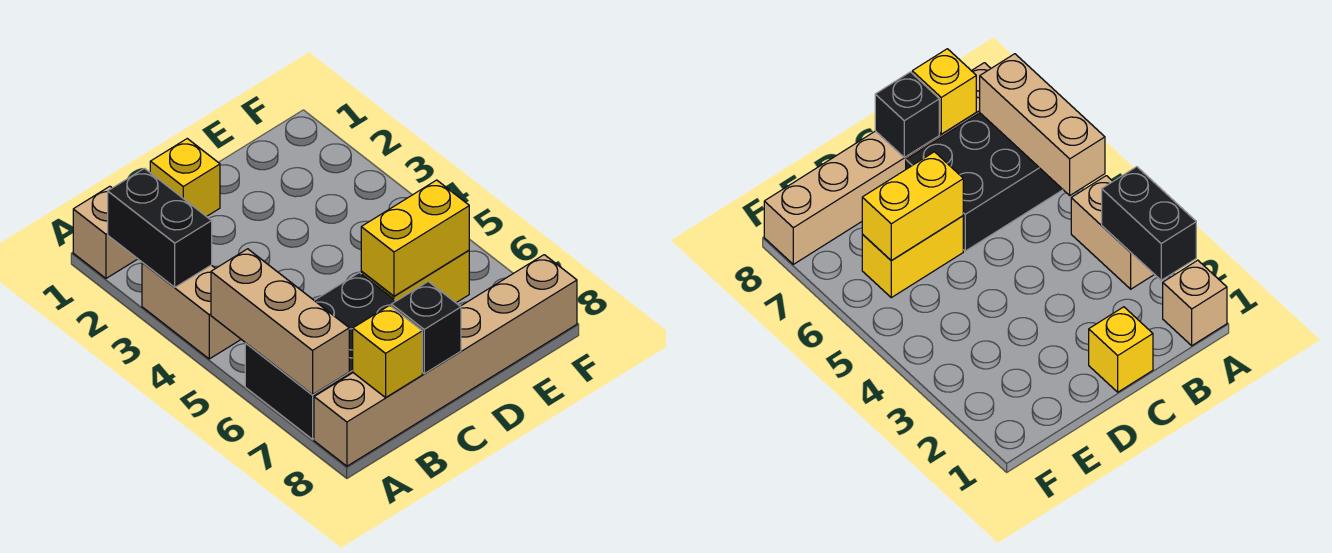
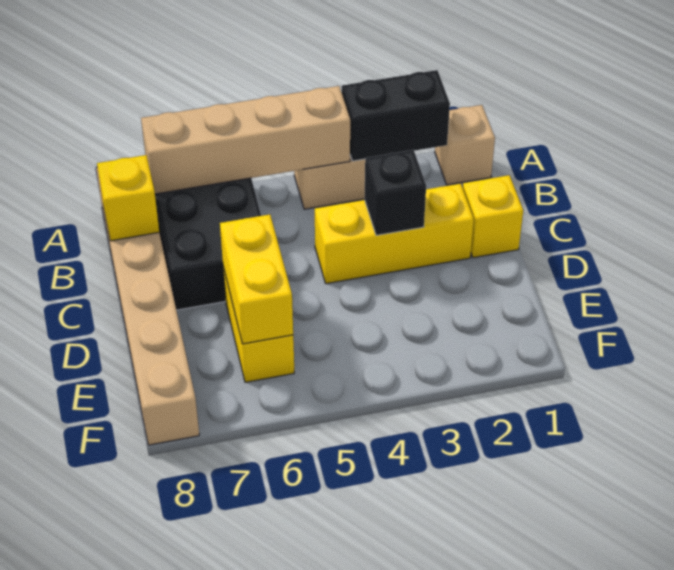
tan brick A5:A7 level 2 -> tan brick A4:A7 level 2
none -> yellow brick C2:C4 level 1
black brick C8 level 2 -> black brick C3 level 2

